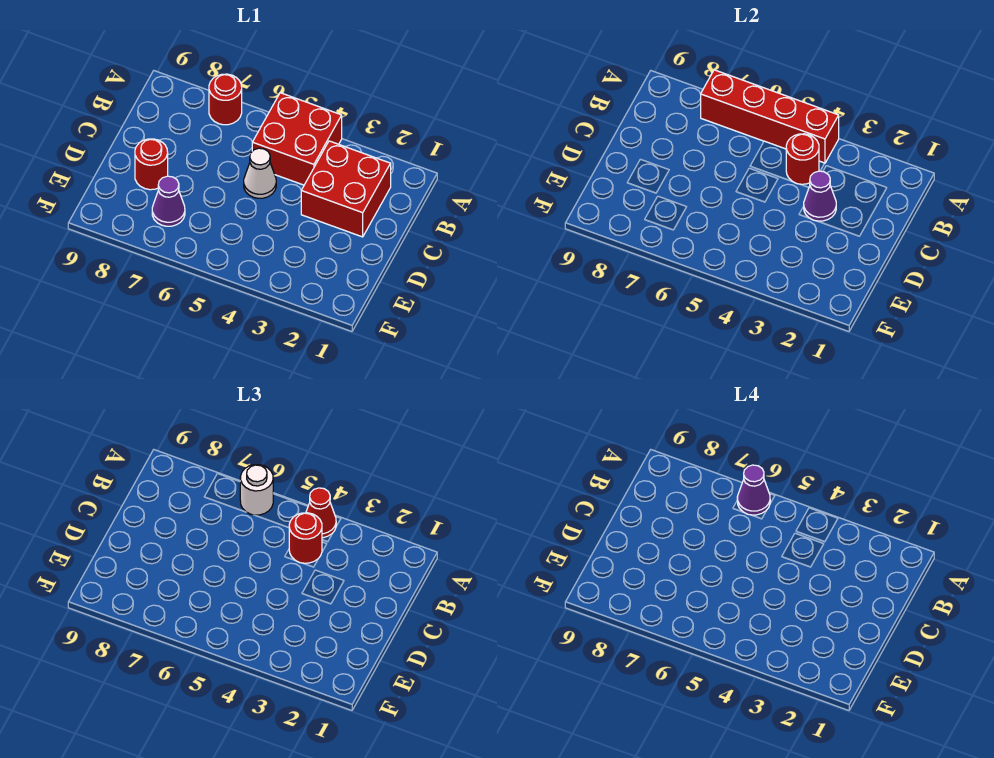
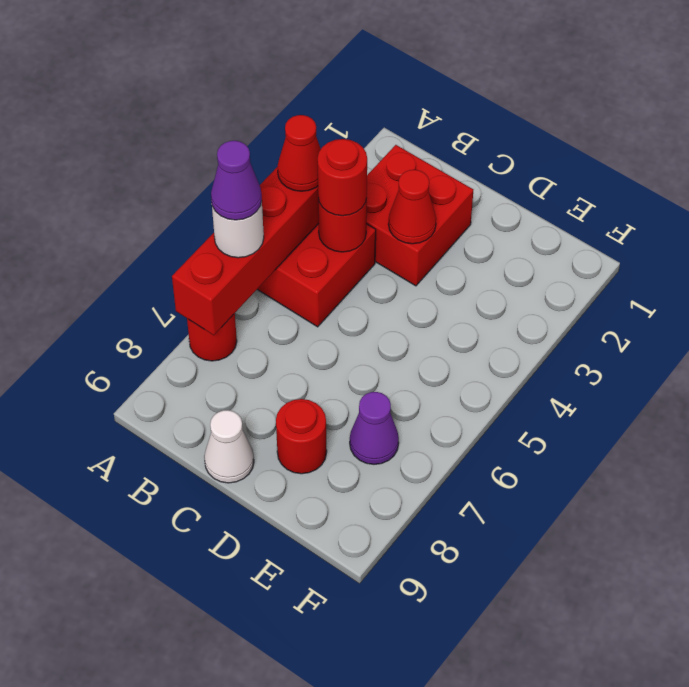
purple cone C3 level 2 -> red cone C3 level 2
white cone C5 level 1 -> white cone C9 level 1

